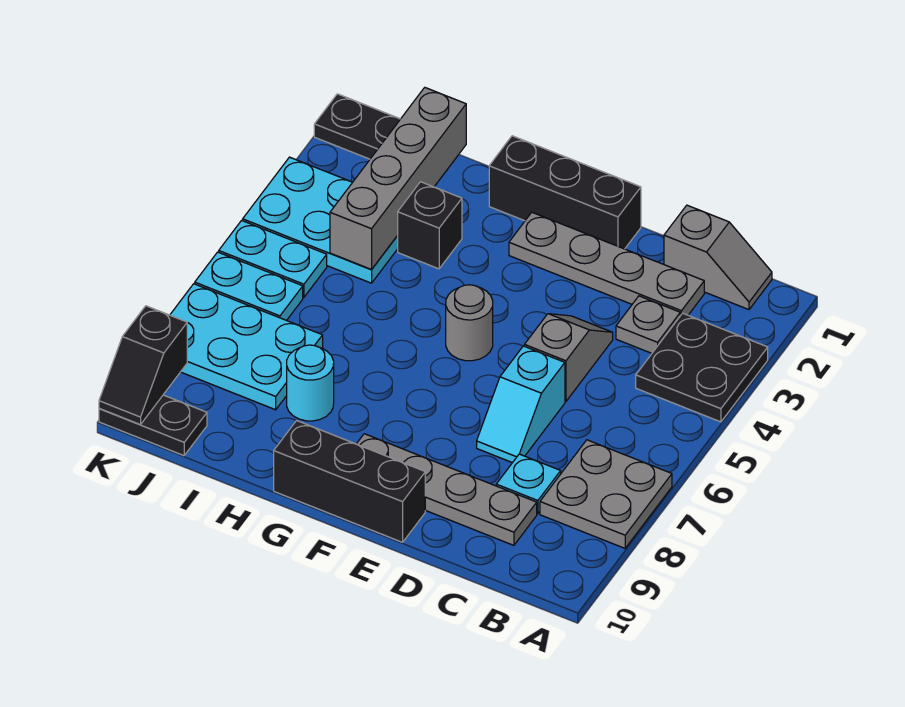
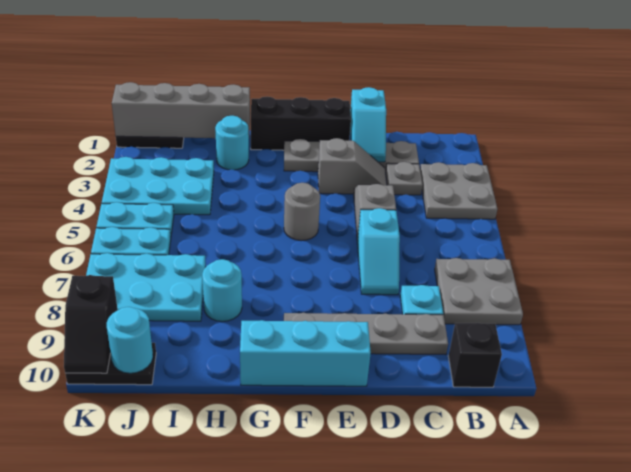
black plate A3:B4 level 1 -> grey plate A3:B4 level 1
grey slope B1:C1 level 1 top C -> grey slope D3:E3 level 1 top E
none -> cyan slope D1:D2 level 2 top 1
black brick E10:G10 level 1 -> cyan brick E10:G10 level 1
none -> cyan round brick H2 level 1
black brick H3 level 1 -> black brick B10 level 1
grey brick I1:I4 level 2 -> grey brick H1:K1 level 2
none -> cyan round brick J10 level 2

